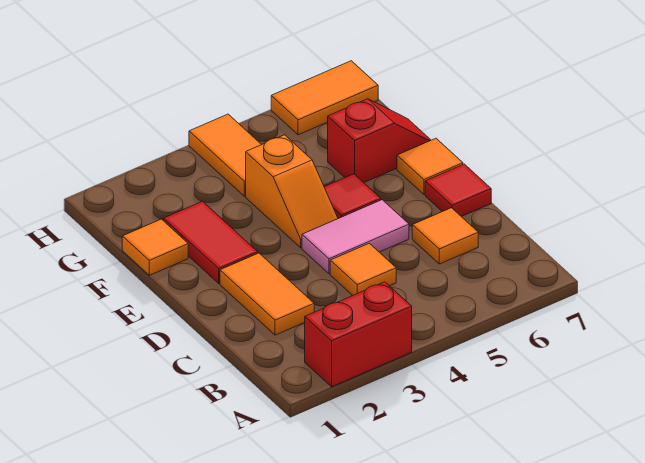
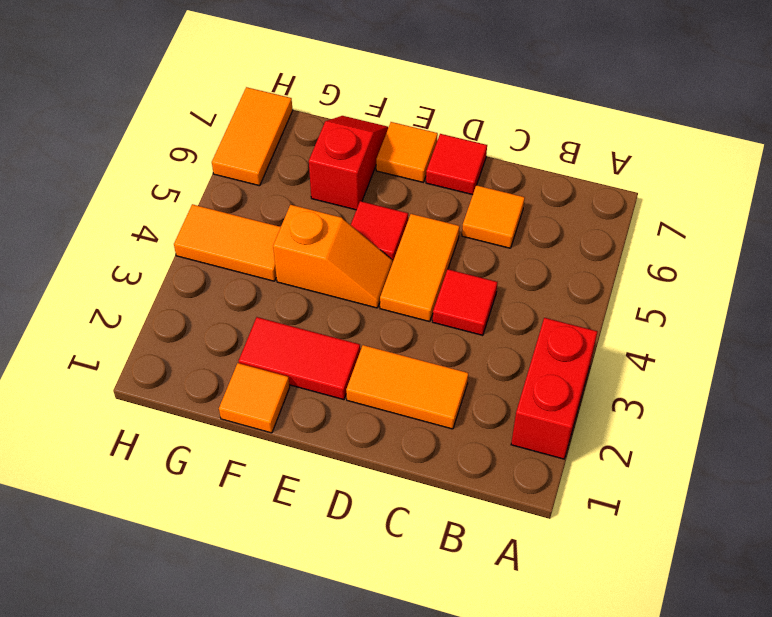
orange tile C4 level 1 -> red tile C4 level 1
pink tile D4:D5 level 1 -> orange tile D4:D5 level 1

